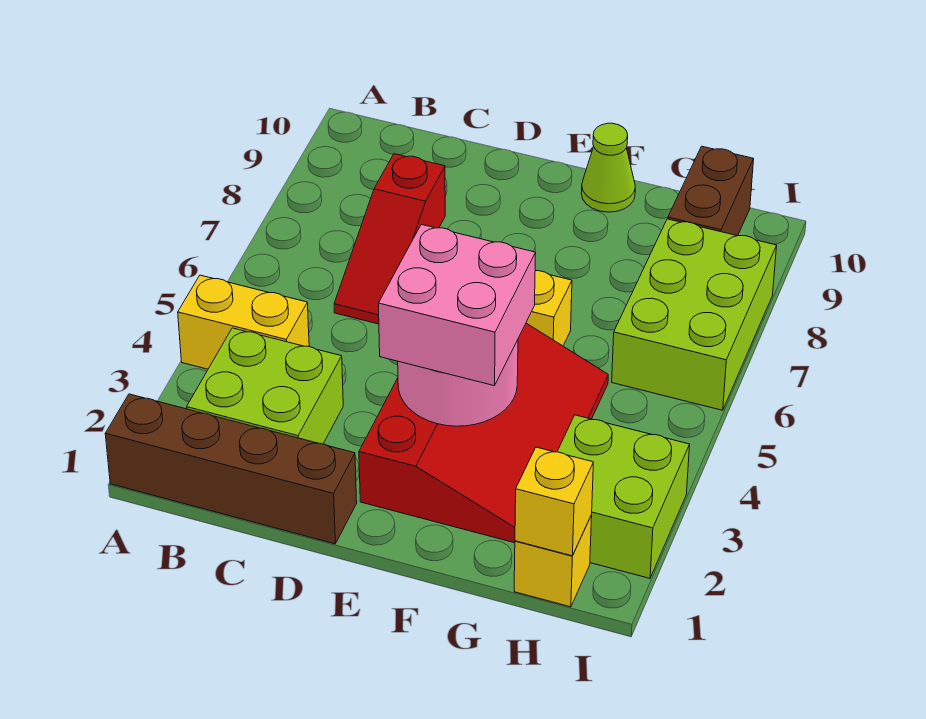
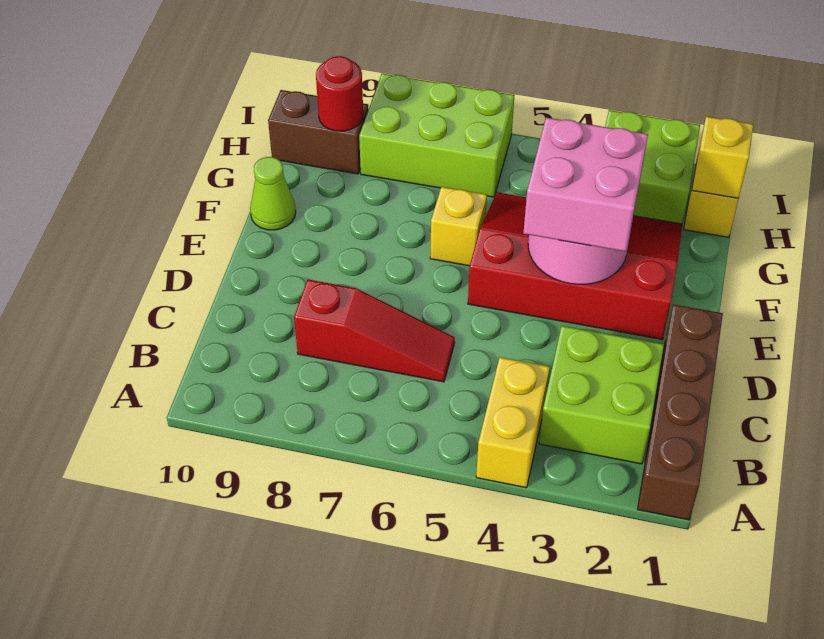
none -> red round brick H9 level 2

